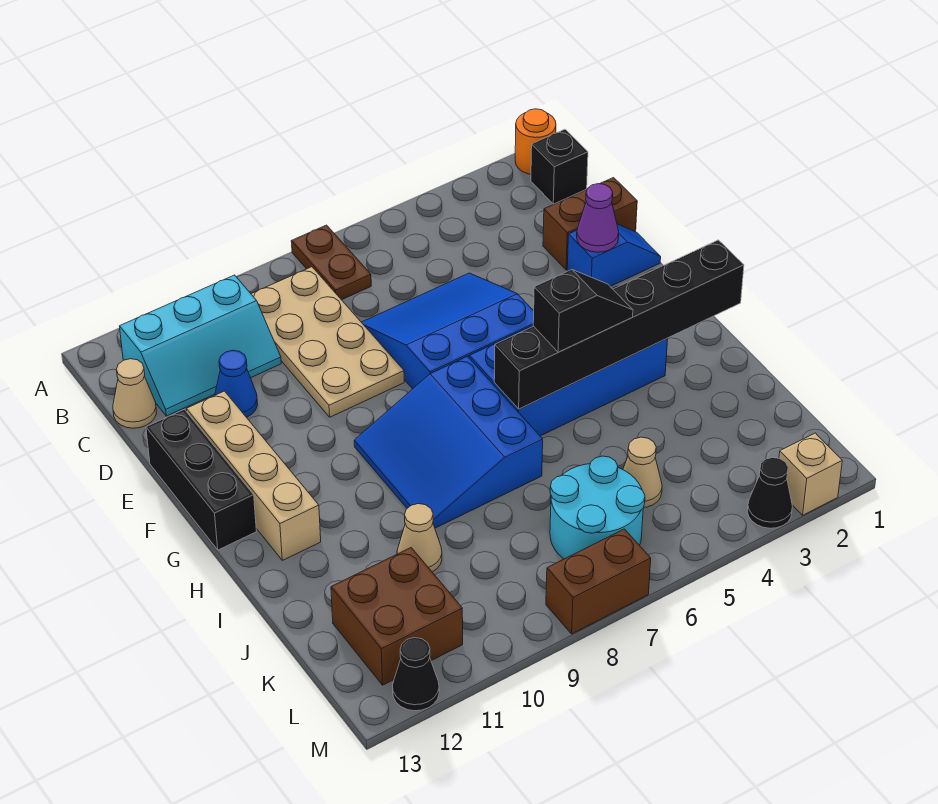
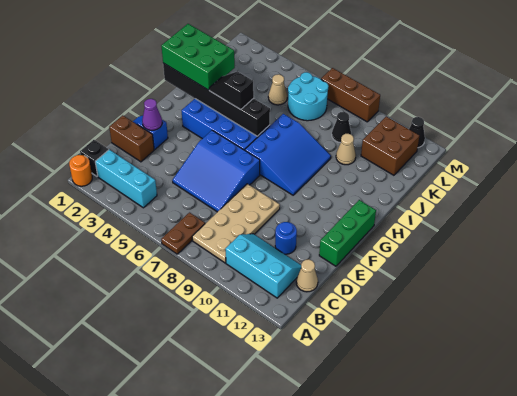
none -> cyan brick B2:B4 level 1
blue cone D11 level 1 -> blue round brick D11 level 1
tan brick E12:H12 level 1 -> none
black brick E13:G13 level 1 -> green brick E13:G13 level 1
none -> green brick H1:I3 level 3
tan brick M2 level 1 -> none
black cone M3 level 1 -> black cone K9 level 1
brown brick M7:M8 level 1 -> brown brick M7:M9 level 1

